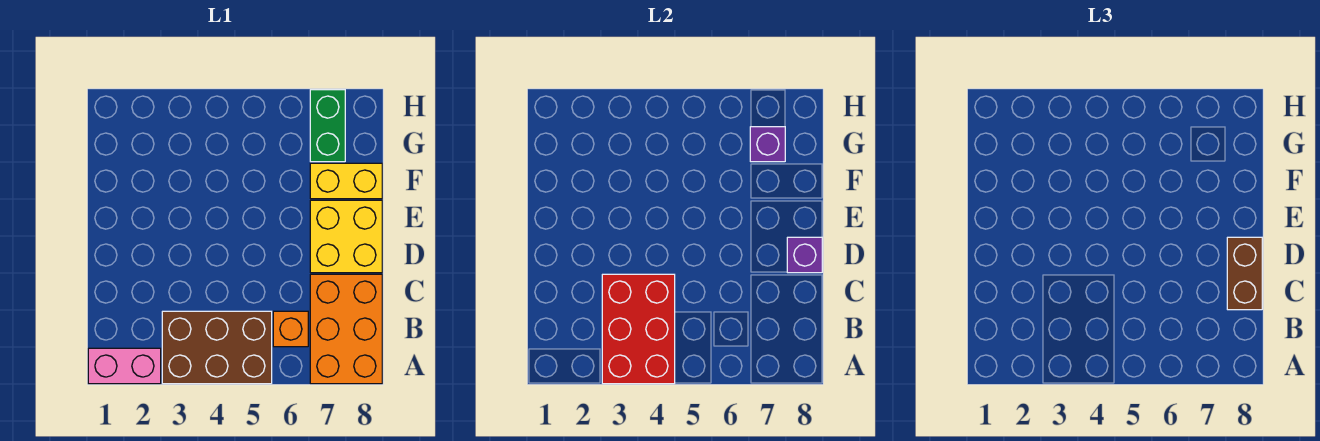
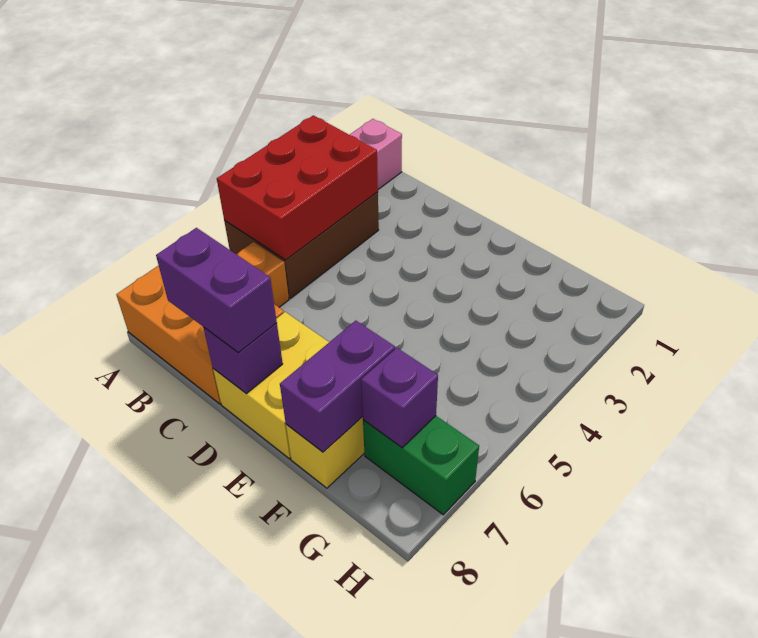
red brick A3:C4 level 2 -> red brick A3:B5 level 2
brown brick C8:D8 level 3 -> purple brick C8:D8 level 3
none -> purple brick F7:F8 level 2

